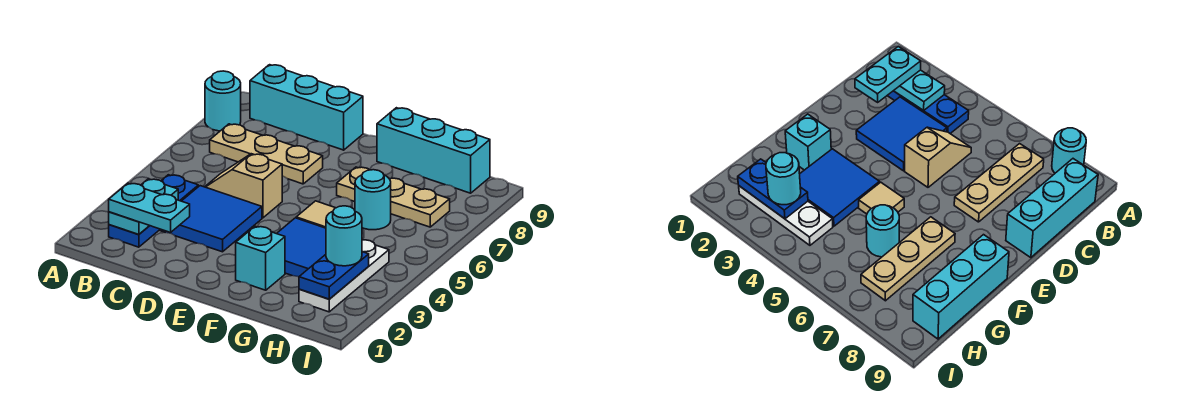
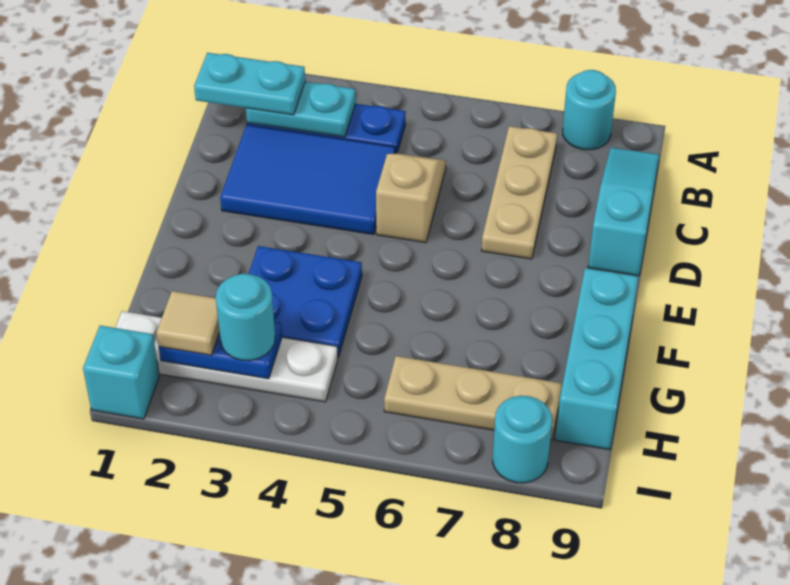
cyan plate B2:C2 level 3 -> cyan plate B1:B2 level 3
cyan brick B9:D9 level 1 -> cyan slope B9:D9 level 1 top D
blue tile C3:D4 level 1 -> blue tile C2:D4 level 1
cyan brick F2 level 1 -> cyan brick I1 level 1
blue tile F3:G4 level 1 -> blue plate F3:G4 level 1
tan tile F5 level 1 -> tan tile H2 level 3
tan plate F7:H7 level 1 -> tan plate H6:H8 level 1
cyan round brick G6 level 1 -> cyan round brick I8 level 1
white plate H2:H4 level 1 -> white plate H1:H4 level 1

